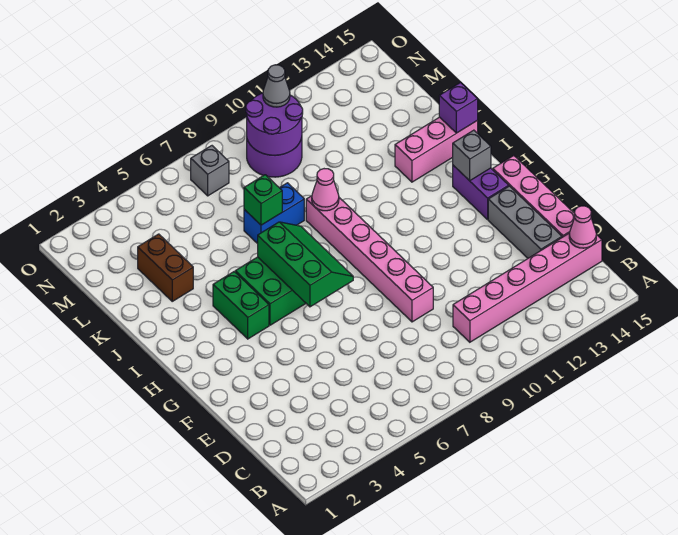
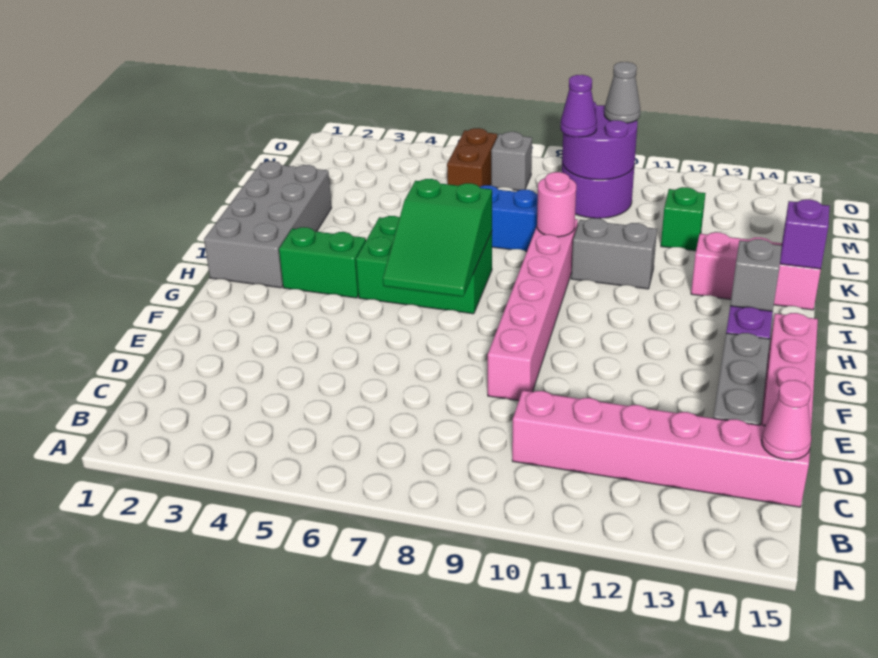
green slope G6:I7 level 2 top 6 -> green slope G6:I7 level 2 top I
none -> grey brick H1:K2 level 1
green brick H4:I4 level 1 -> green brick H3:H4 level 1
pink cone J9 level 2 -> pink round brick J9 level 2
none -> grey brick J10:J11 level 1
brown brick K3:L3 level 1 -> brown brick M6:N6 level 1
green brick K7 level 2 -> green brick L12 level 1
none -> purple cone M9 level 3

